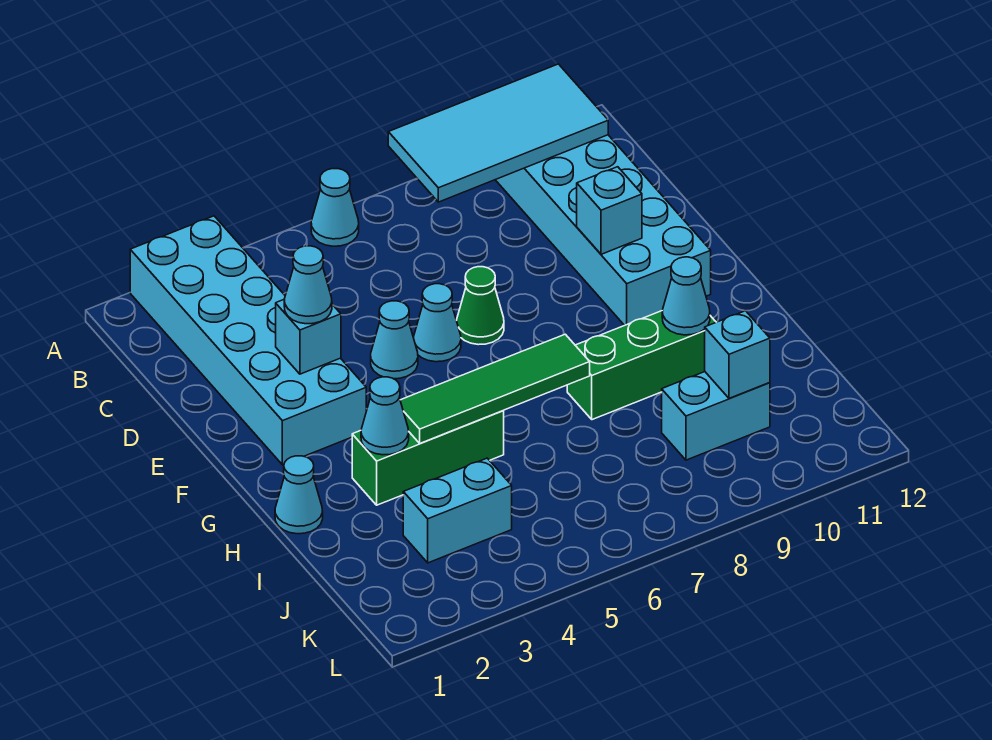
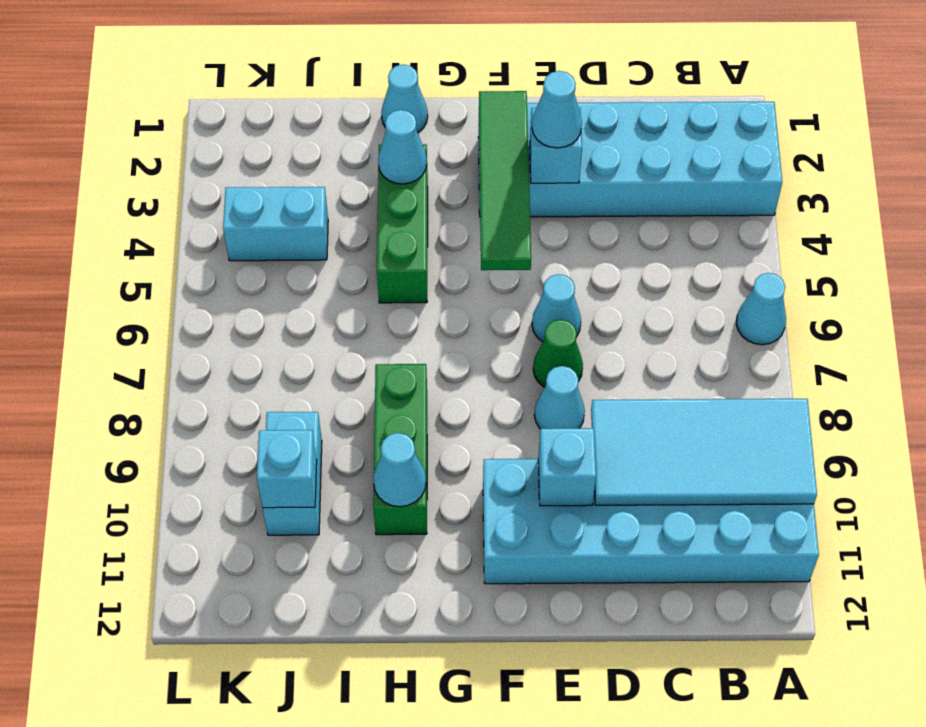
cyan tile A8:B11 level 2 -> cyan tile A9:D10 level 2
cyan cone E5 level 1 -> cyan cone E8 level 1
green tile H4:H7 level 2 -> green tile F2:F5 level 2
cyan brick J3:J4 level 1 -> cyan brick J4:K4 level 1

